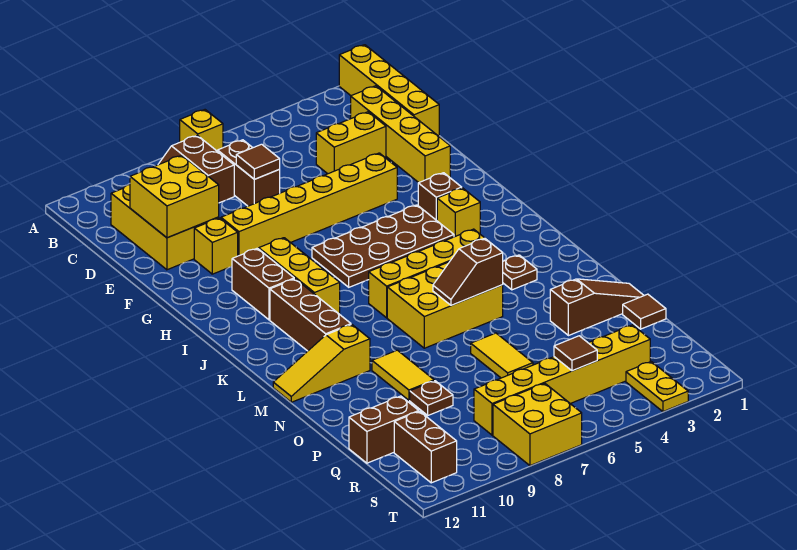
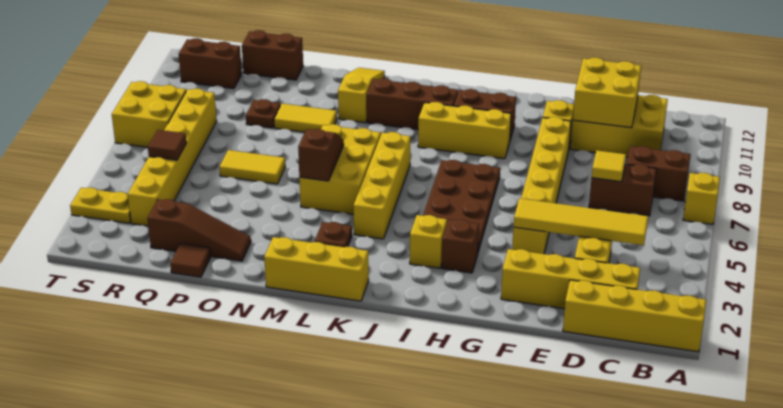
none -> yellow tile C4:F4 level 2
brown tile D7 level 2 -> yellow tile D7 level 2
none -> yellow brick K1:M1 level 1
brown slope O1:O3 level 1 top 3 -> brown slope O2:Q2 level 1 top Q
brown brick Q11:Q12 level 1 -> brown brick P12:Q12 level 1

